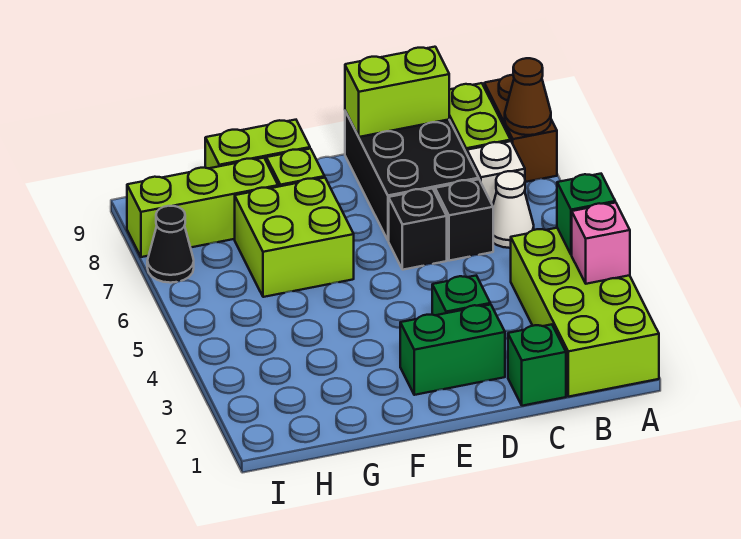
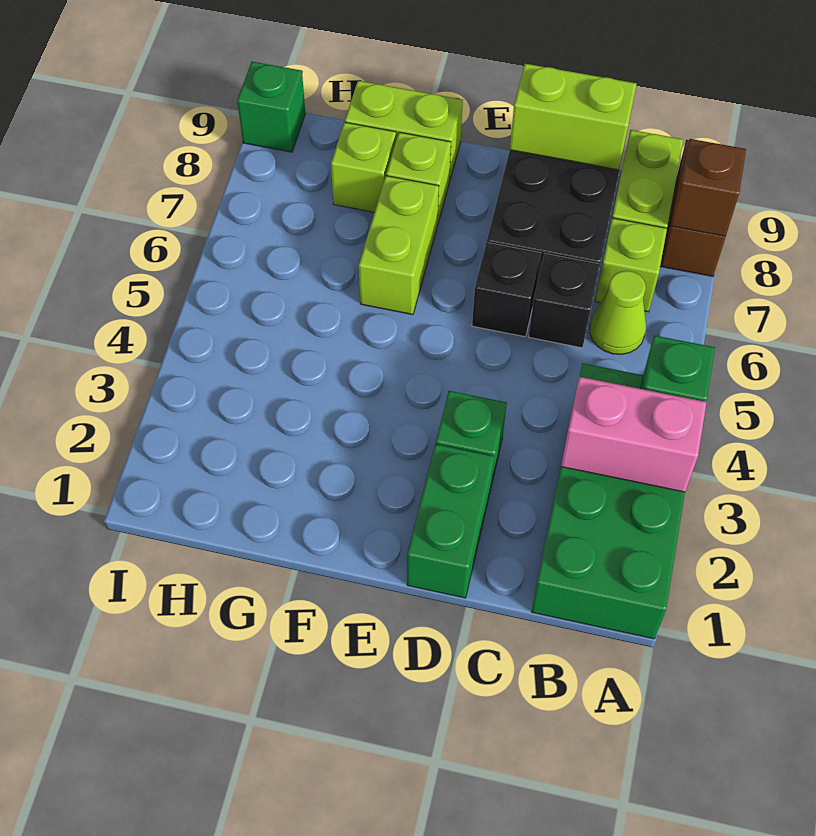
lime brick A1:B4 level 1 -> green brick A1:B4 level 1
pink brick A3 level 2 -> pink brick A3:B3 level 2
brown cone A8 level 2 -> brown brick A8 level 2
white cone B6 level 1 -> lime cone B6 level 1
white brick B7 level 1 -> lime brick B7 level 1
green brick C1 level 1 -> green brick I9 level 1
green brick D2:E2 level 1 -> green brick D1:D2 level 1
lime brick F6:G7 level 1 -> lime brick F6:F7 level 1
lime brick G8:I8 level 1 -> lime brick G8 level 1
black cone I7 level 1 -> none

